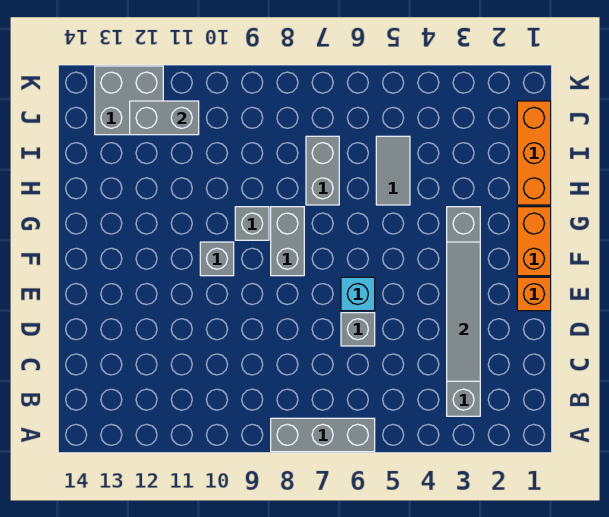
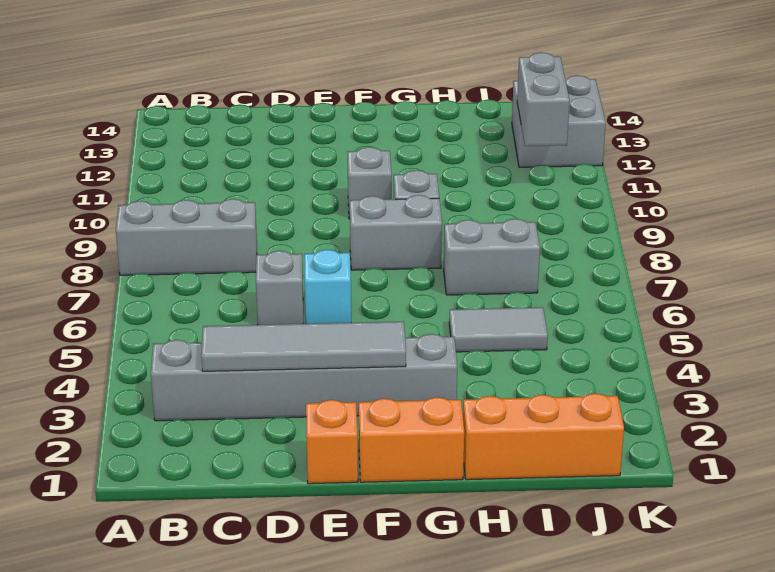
grey brick A6:A8 level 1 -> grey brick A8:C8 level 1

